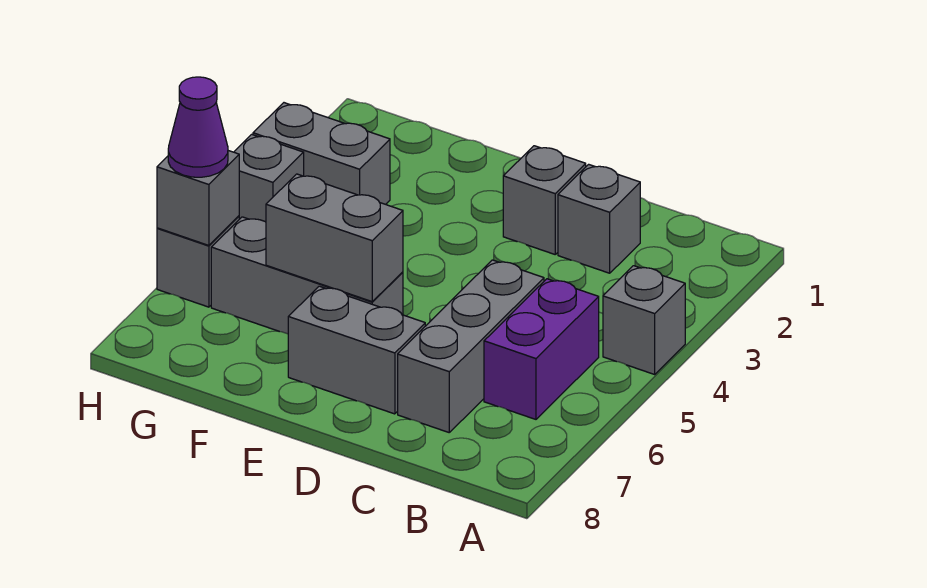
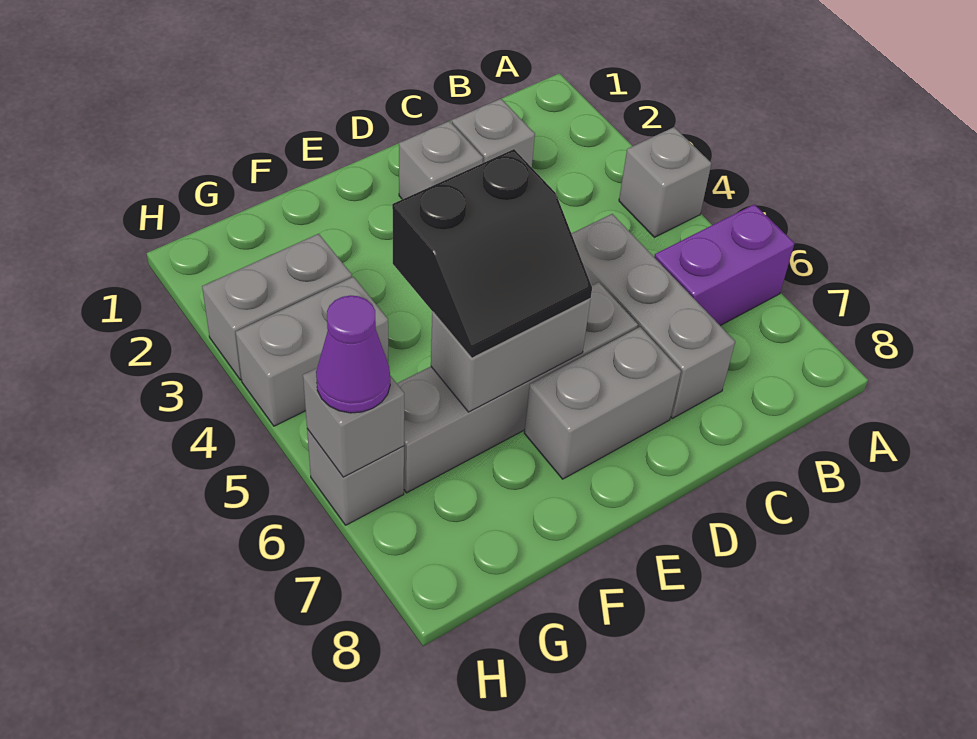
purple brick B5:B6 level 1 -> purple brick A6:B6 level 1
none -> black slope E5:F6 level 3 top 5
grey brick E6:G6 level 1 -> grey brick D6:G6 level 1
grey brick H4 level 1 -> grey brick G4:H4 level 1

